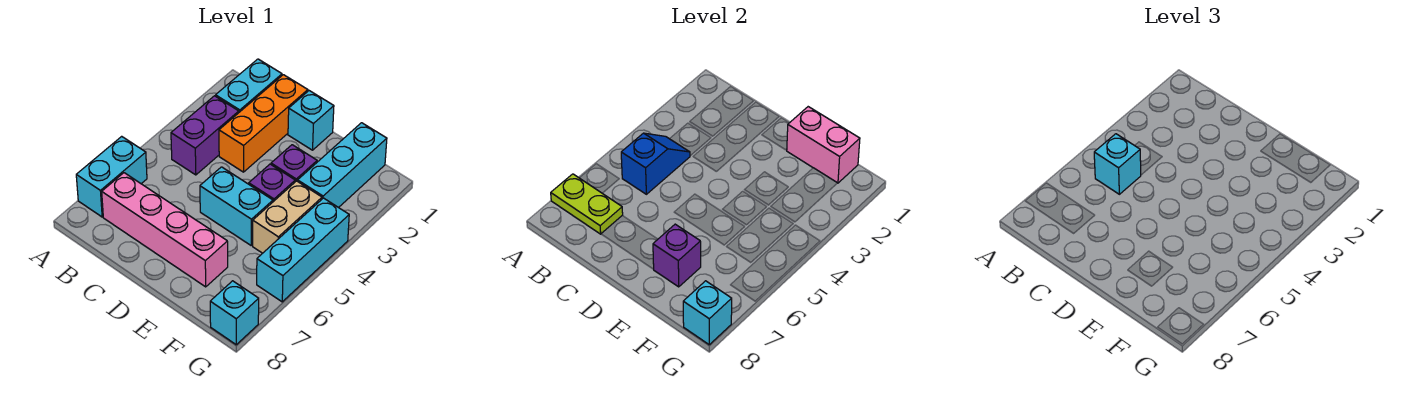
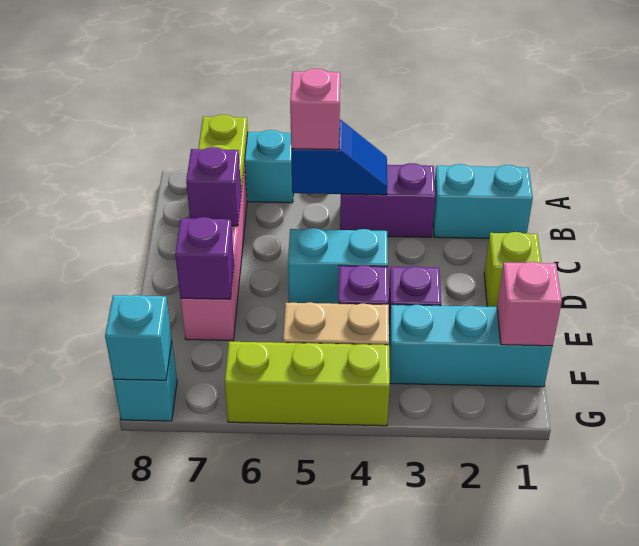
cyan brick B5 level 3 -> pink brick B5 level 3
orange brick C1:C3 level 1 -> none
none -> purple brick C7 level 2
cyan brick D1 level 1 -> lime brick D1 level 1
cyan brick D5:E5 level 1 -> cyan brick D4:D5 level 1
pink brick E1:F1 level 2 -> pink brick F1 level 2
cyan brick G4:G6 level 1 -> lime brick G4:G6 level 1

